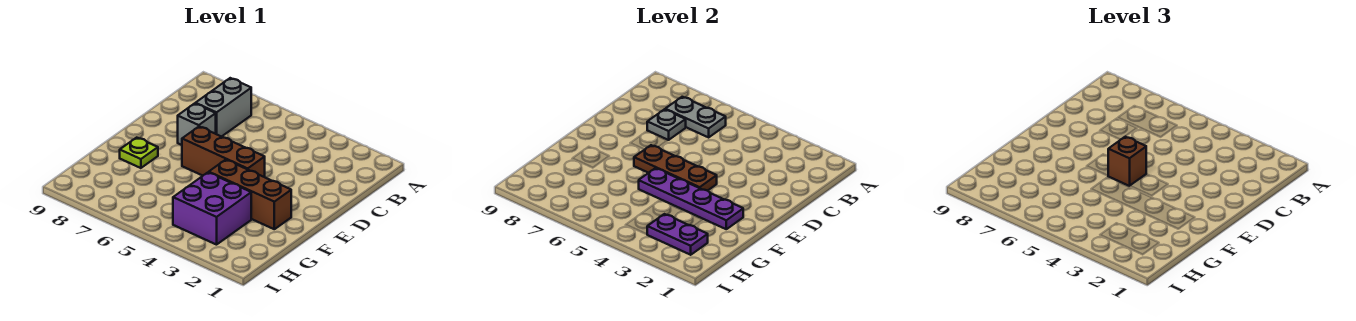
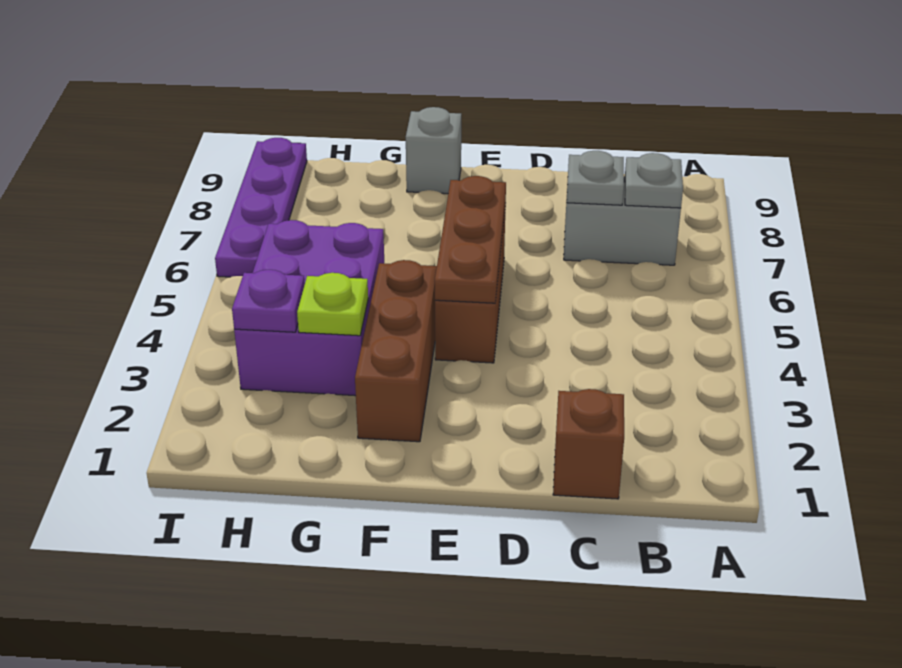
grey plate B6:B7 level 2 -> grey plate B7 level 2
grey brick D7 level 1 -> grey brick F9 level 1
brown brick E5 level 3 -> brown brick C1 level 1
purple plate F2:F5 level 2 -> purple plate I6:I9 level 1
lime plate F8 level 1 -> lime plate G3 level 2
purple brick G3:H4 level 1 -> purple brick G3:H5 level 1
purple plate H2:H3 level 2 -> purple plate H3 level 2

